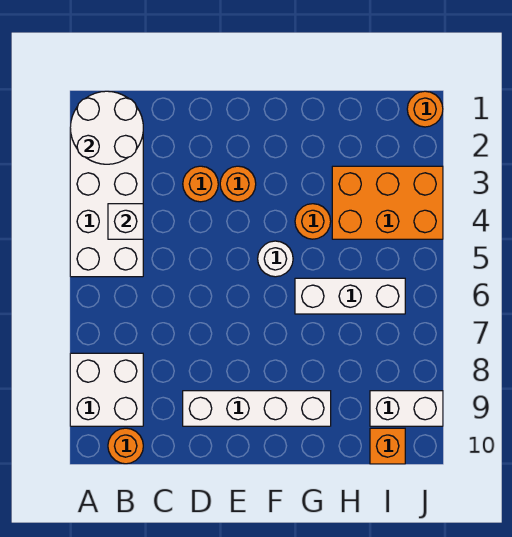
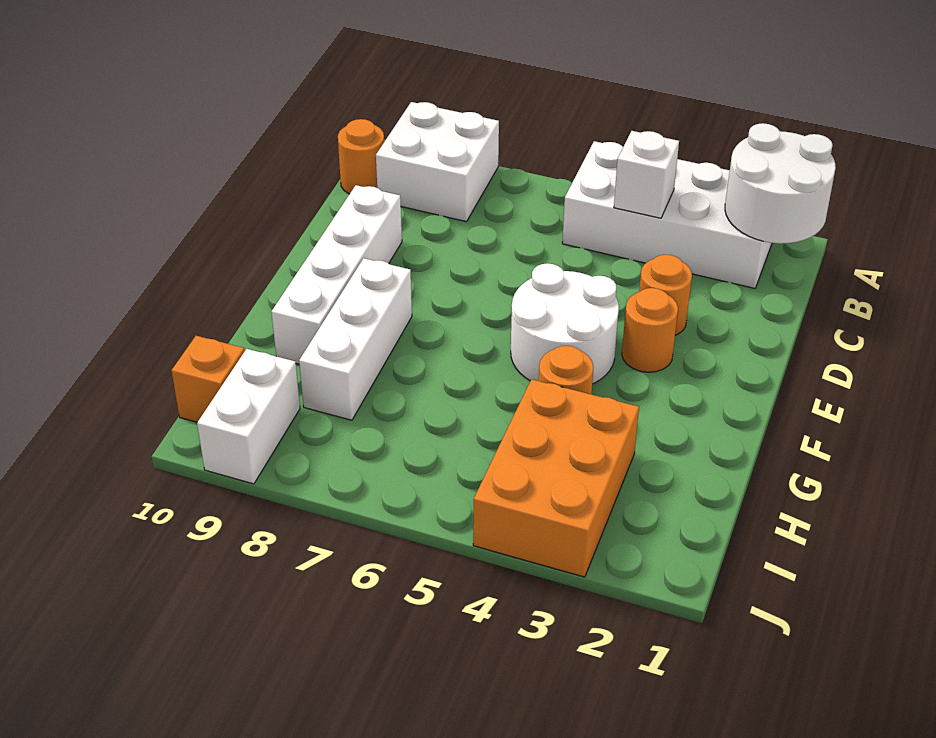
white round brick F5 level 1 -> white round brick E4:F5 level 1
white brick G6:I6 level 1 -> white brick F8:H8 level 1
orange round brick J1 level 1 -> none

